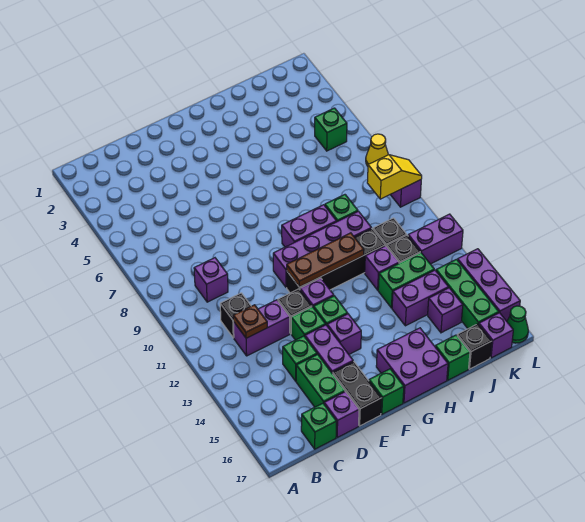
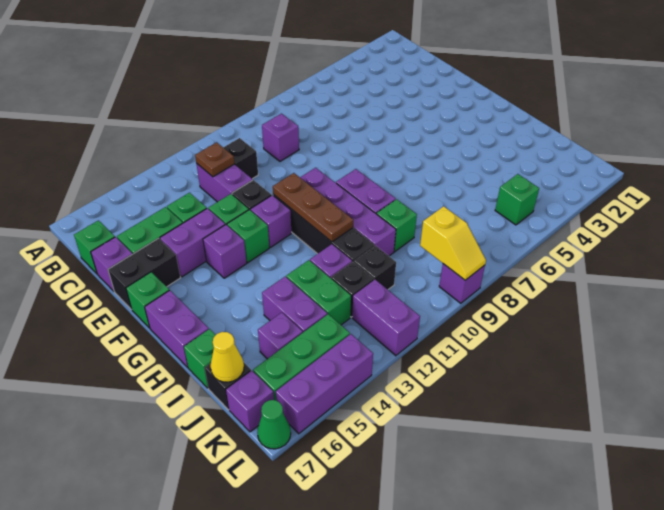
purple brick G16:H17 level 1 -> purple brick G17:H17 level 1
yellow cone L7 level 1 -> yellow cone J17 level 2

